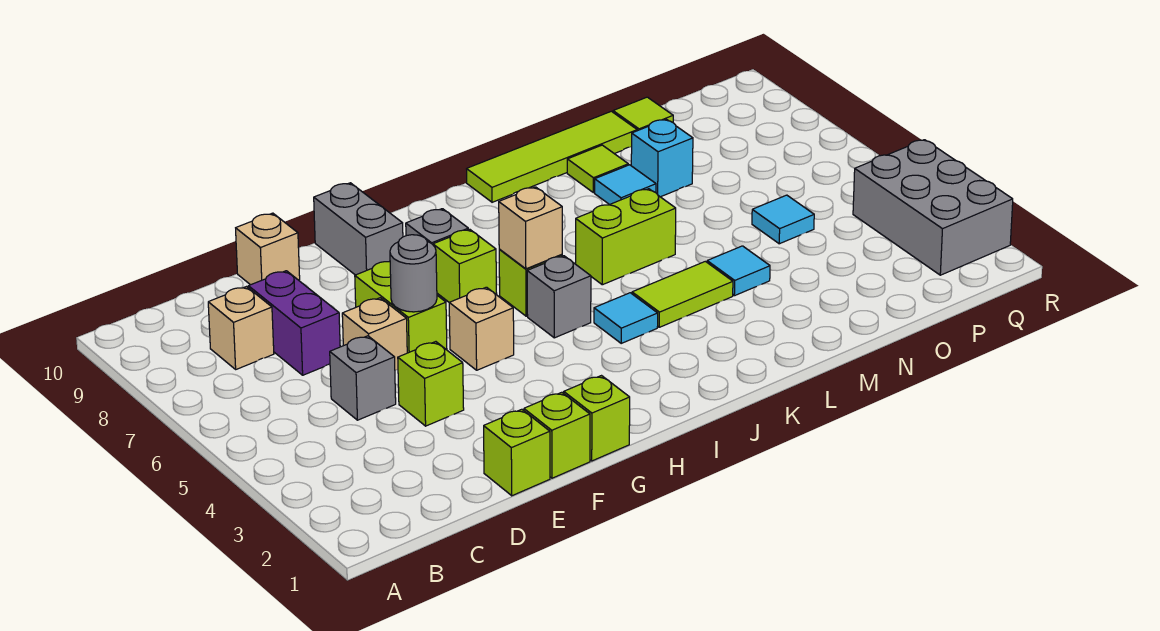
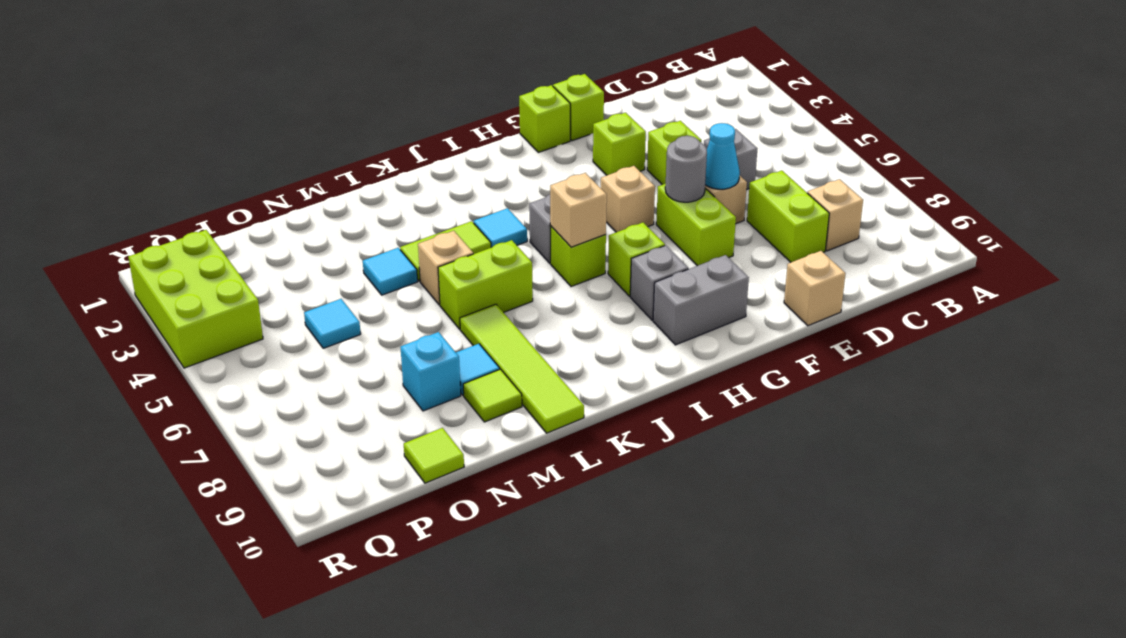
purple brick D7:D8 level 1 -> lime brick D7:D8 level 1
lime brick E1 level 1 -> lime brick F3 level 1
none -> cyan cone E6 level 2
grey brick G9:G10 level 1 -> grey brick G9:H9 level 1
lime tile K10:N10 level 1 -> lime tile L7:L10 level 1
none -> tan brick L5 level 1
grey brick Q2:R4 level 1 -> lime brick Q2:R4 level 1

